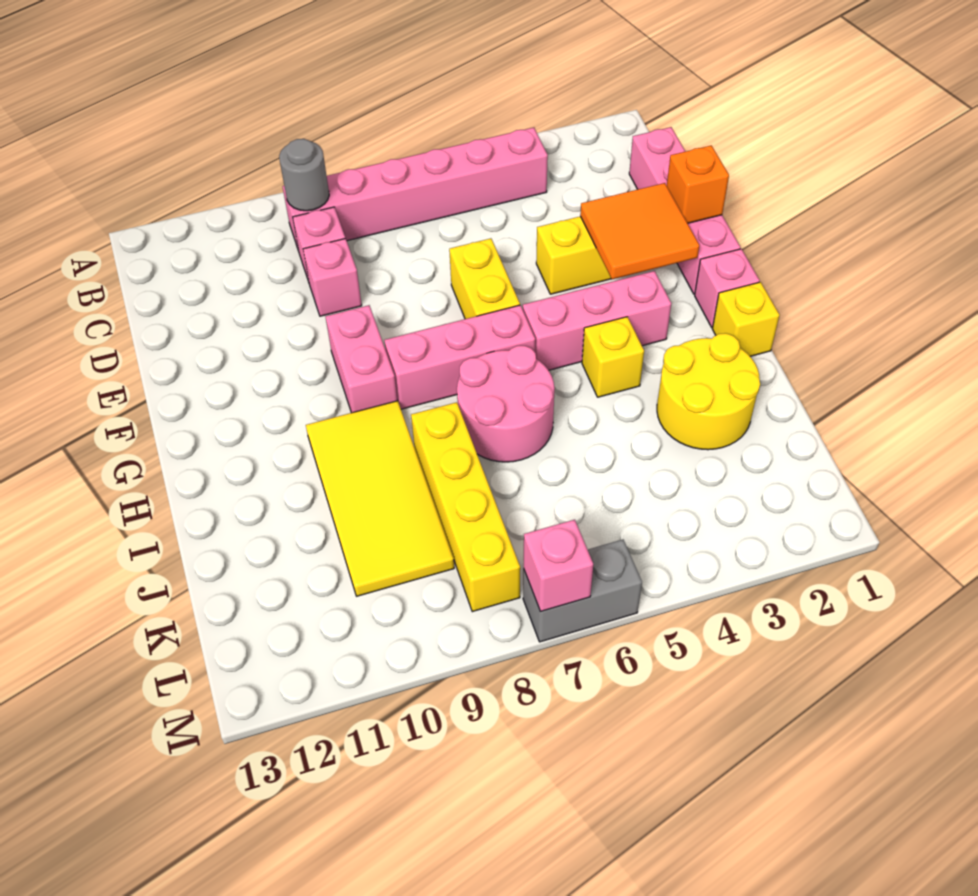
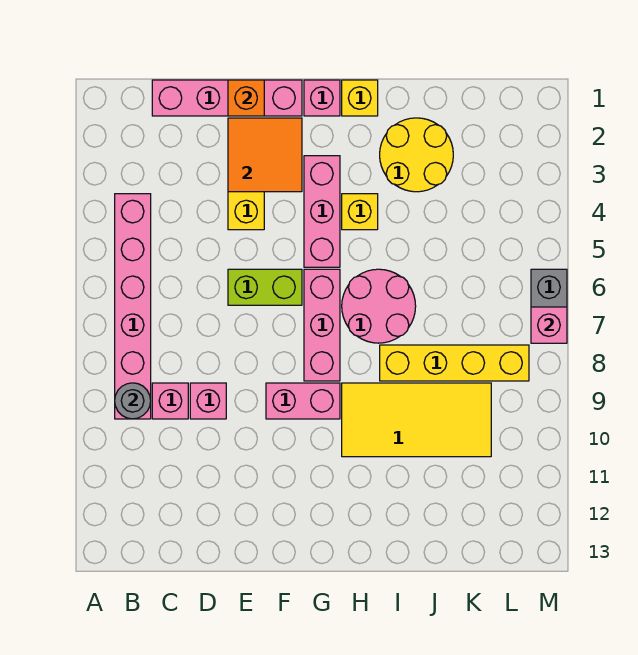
yellow brick E6:F6 level 1 -> lime brick E6:F6 level 1

